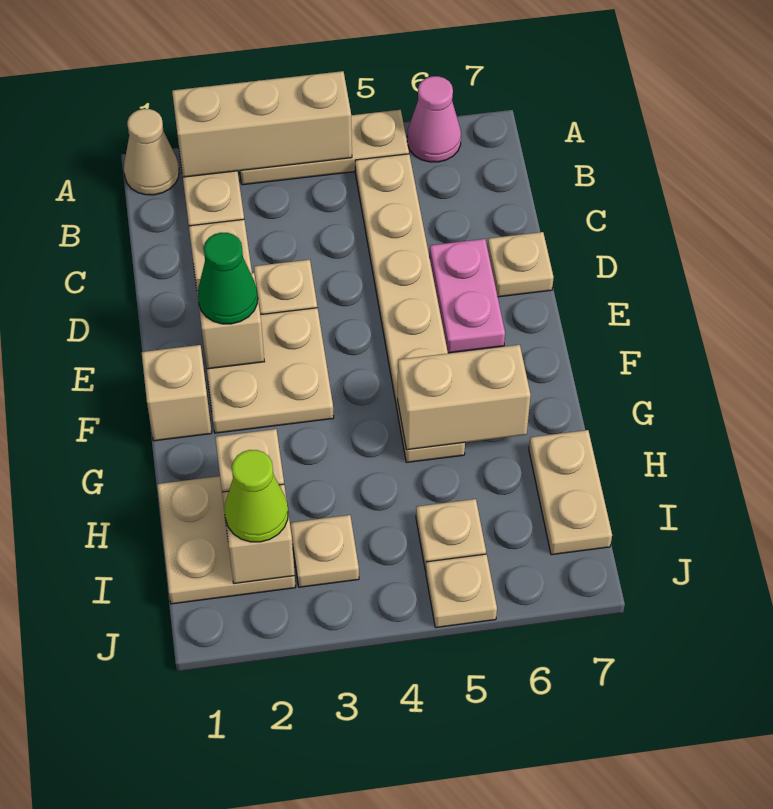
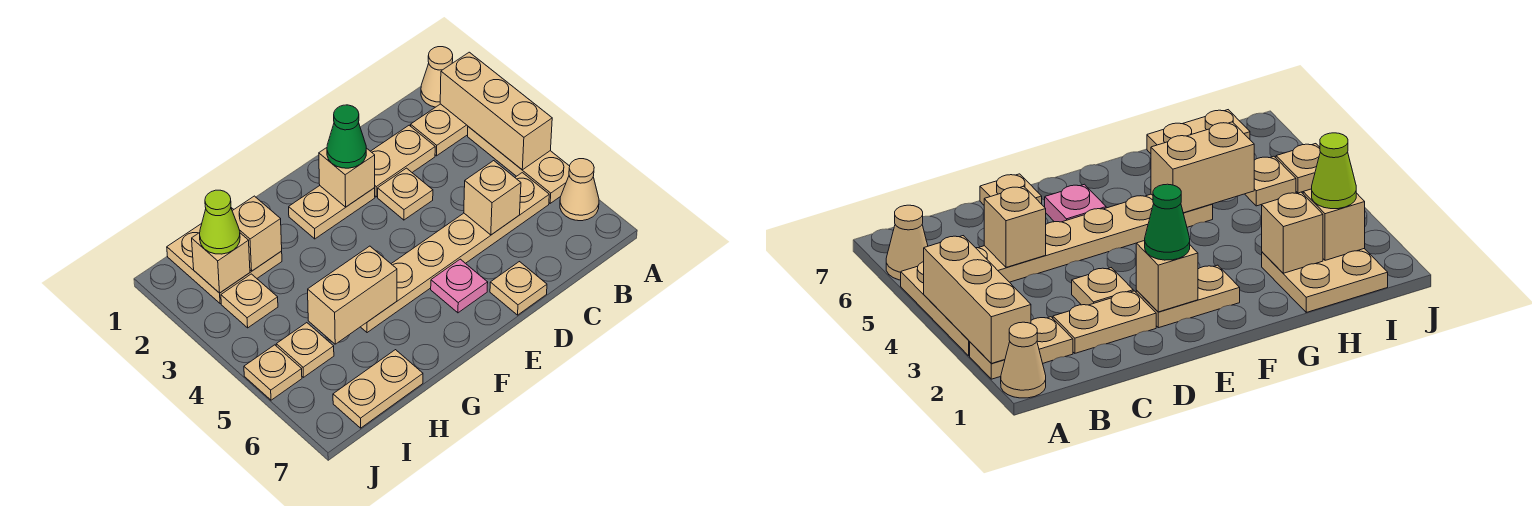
pink cone A6 level 1 -> tan cone A6 level 1
pink plate D6:E6 level 1 -> pink plate E6 level 1
tan plate E2:F3 level 1 -> tan plate E2:F2 level 1
tan brick F1 level 1 -> tan brick C5 level 2
tan brick G5:G6 level 2 -> tan brick G5:H5 level 2

